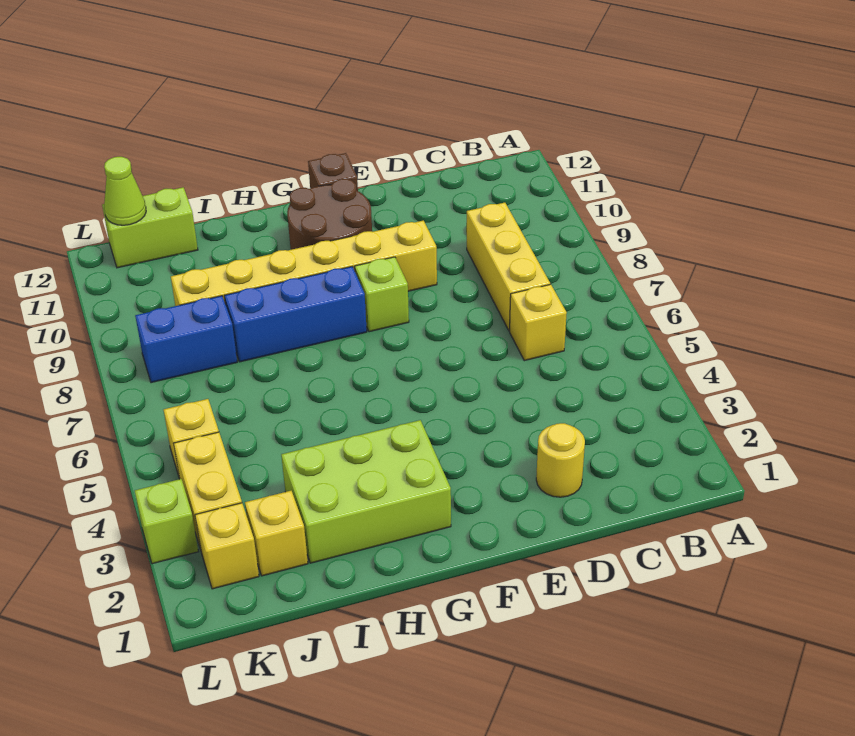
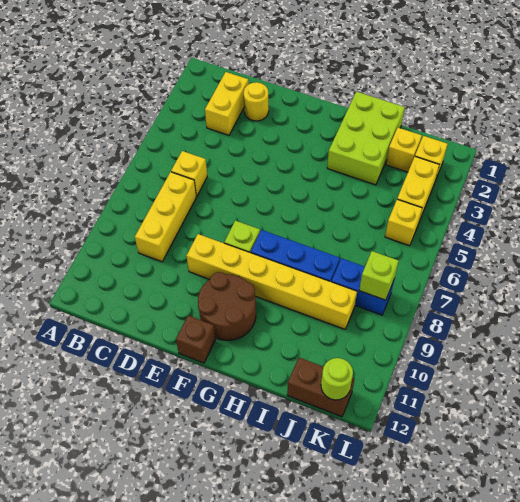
none -> yellow brick C2:C3 level 1
lime brick G2:I3 level 1 -> lime brick H1:I3 level 1
lime brick J12:K12 level 1 -> brown brick J12:K12 level 1
lime cone K12 level 2 -> lime round brick K12 level 2
lime brick L3 level 1 -> lime brick K8 level 2

